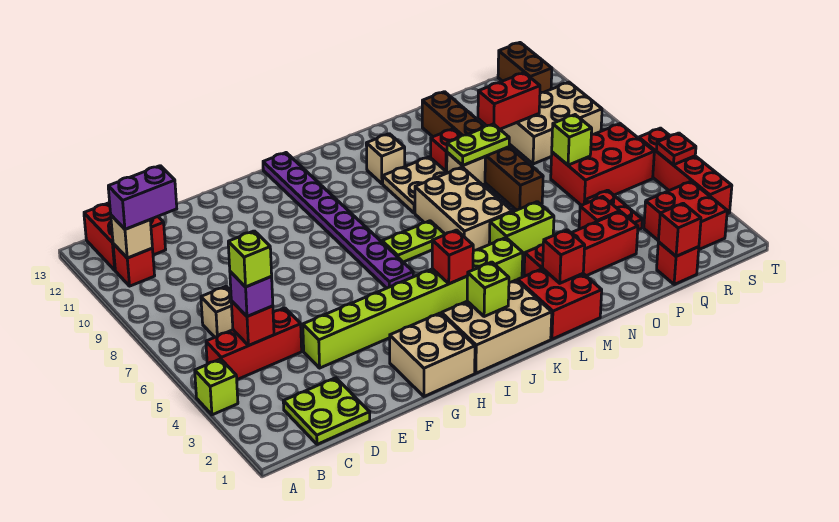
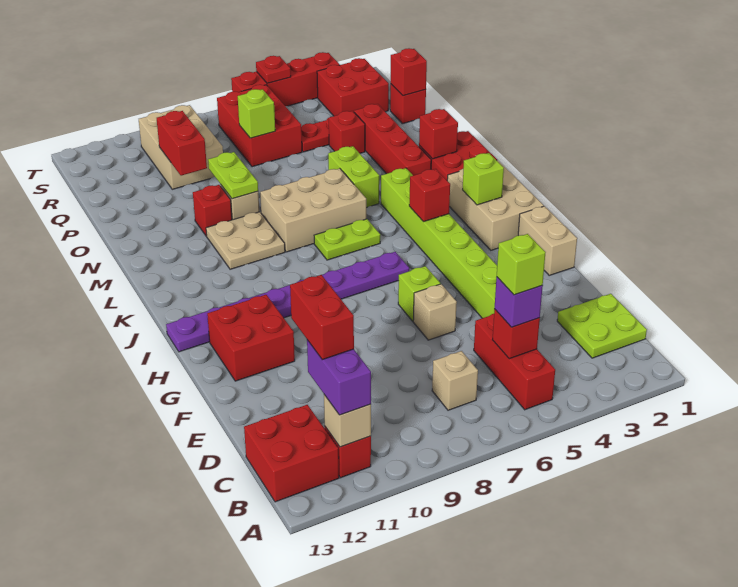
lime brick A4 level 1 -> lime brick G6 level 1
none -> red brick C11:D11 level 4
tan brick G1:H2 level 1 -> tan brick G1:H1 level 1
none -> red brick G11:H12 level 1
lime plate J7:K7 level 1 -> lime plate K6:K7 level 1
tan brick L11 level 1 -> tan brick F6 level 1
brown brick O7:O12 level 1 -> none
brown brick S12:S13 level 1 -> none

